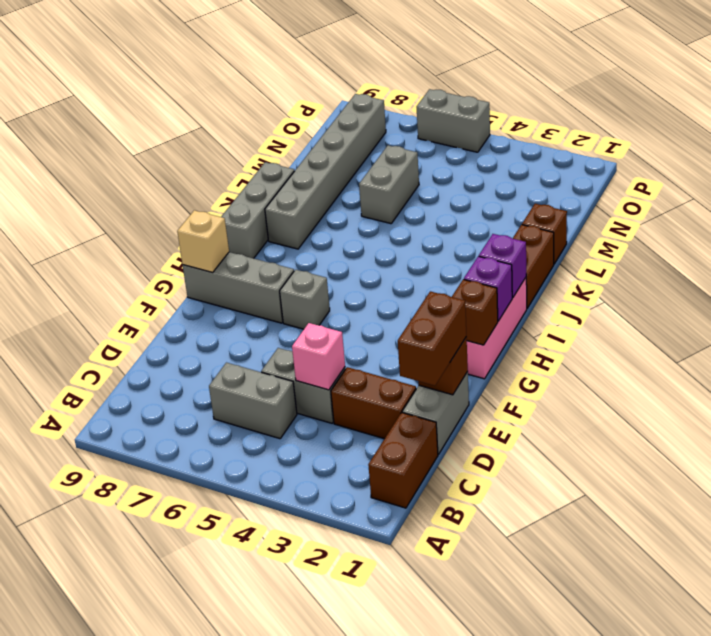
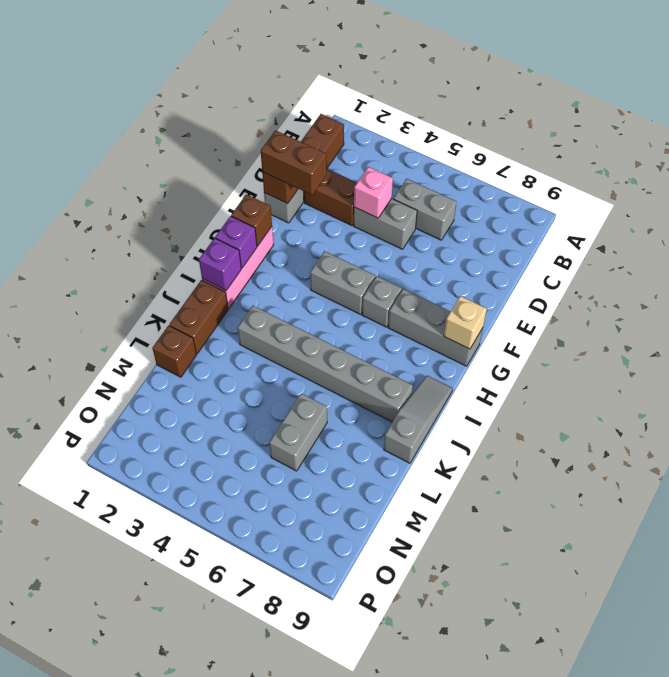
brown brick D1:E1 level 3 -> brown brick E1:E2 level 3
grey brick I9:K9 level 1 -> grey slope I9:K9 level 1 top K
grey brick J8:O8 level 1 -> grey brick J3:J8 level 1
grey brick P5:P6 level 1 -> grey brick G4:G5 level 1

